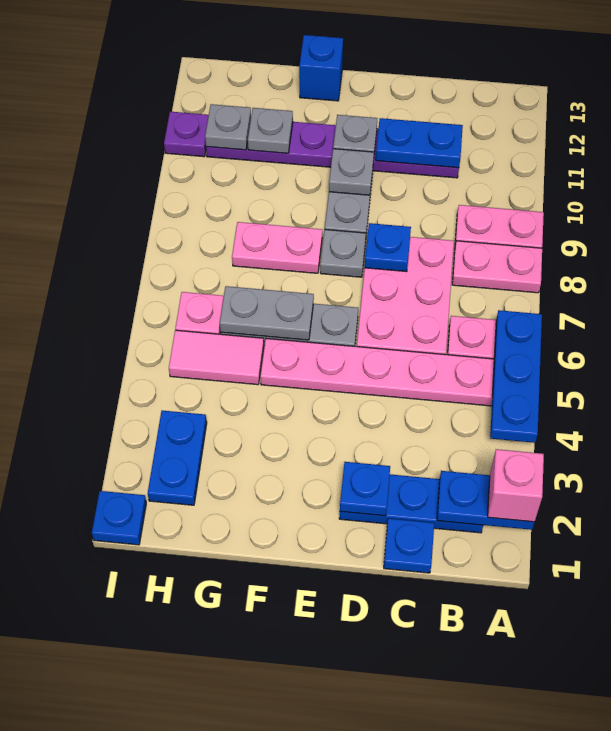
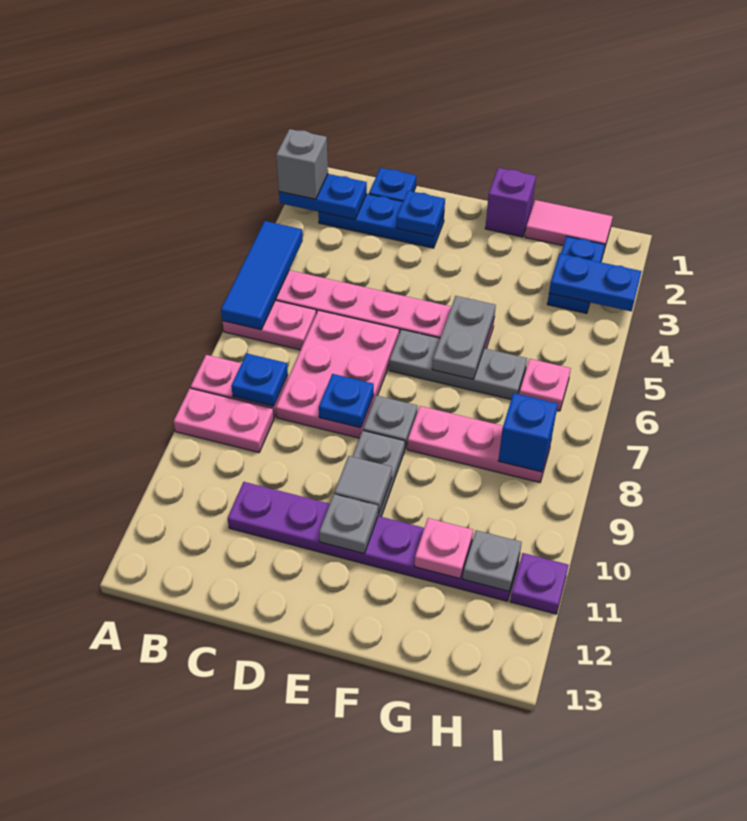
pink brick A2 level 3 -> grey brick A2 level 3
blue plate A4:A6 level 2 -> blue tile A4:A6 level 2
blue plate C11:D11 level 2 -> blue plate H3:I3 level 2
grey plate E10 level 2 -> grey tile E10 level 2
none -> purple brick F1 level 1
grey plate F6:G6 level 2 -> grey plate F5:F6 level 2
pink plate F8:G8 level 1 -> pink plate F8:H8 level 1
blue brick F13 level 1 -> blue brick H8 level 2
pink tile G5:H5 level 1 -> pink tile G1:H1 level 1
grey plate G11 level 2 -> pink plate G11 level 2
blue plate I1 level 1 -> blue plate B8 level 2

